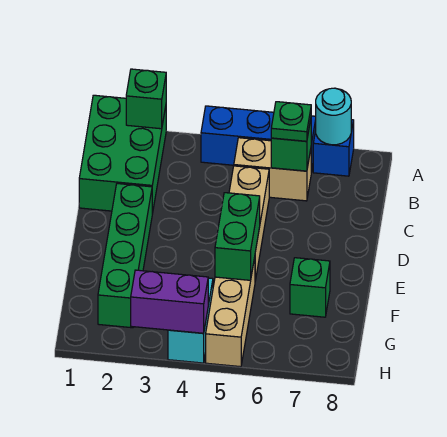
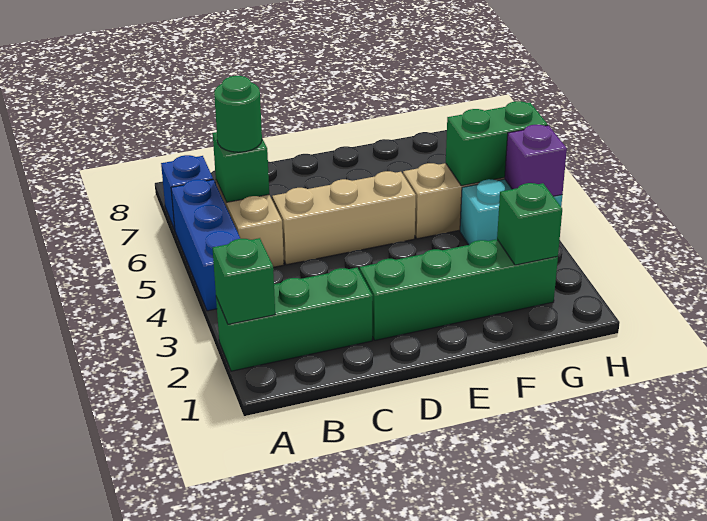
green brick A1:C2 level 1 -> green brick A2:C2 level 1
cyan round brick A7 level 2 -> none
green plate B6 level 3 -> green round brick B6 level 3
green brick E5:F5 level 2 -> green brick G5:H5 level 2
green brick F7 level 1 -> green brick G2 level 2
purple brick H3:H4 level 2 -> purple brick H4 level 2

